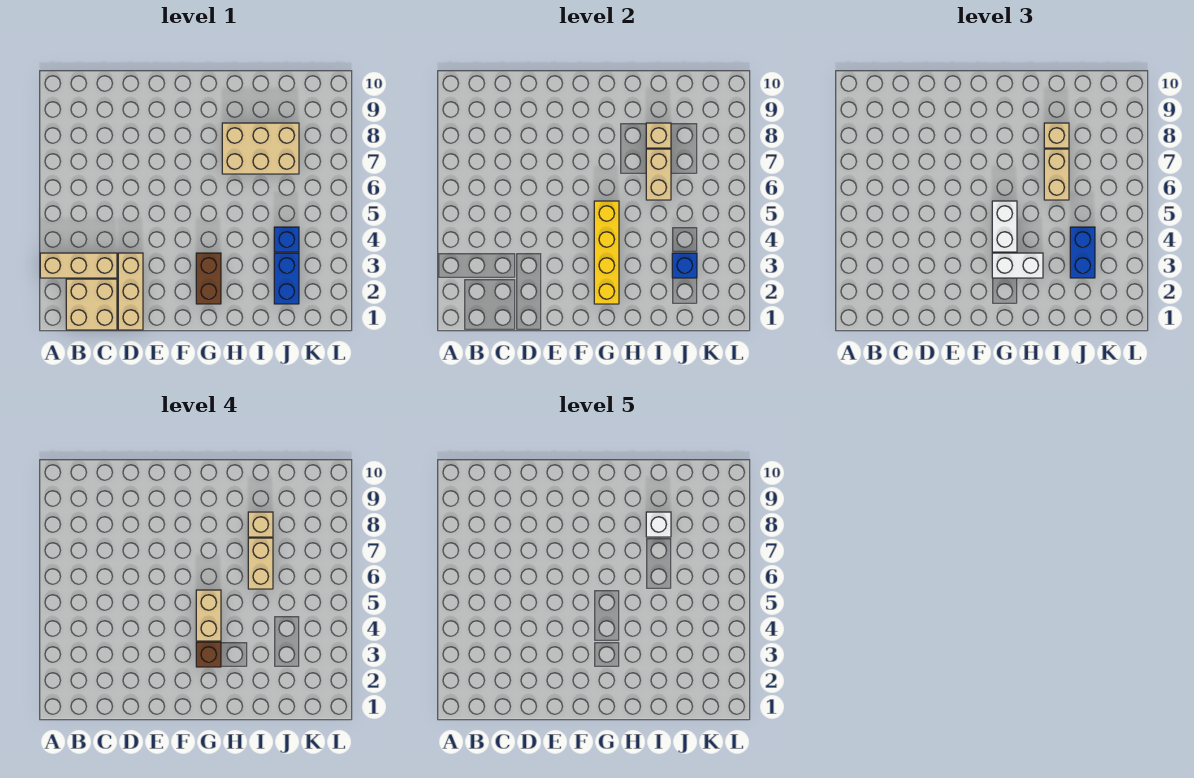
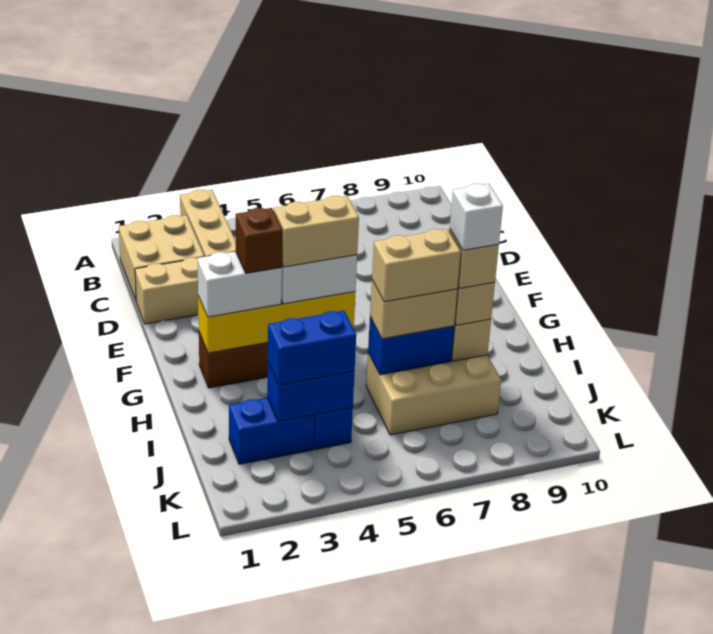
white brick G3:H3 level 3 -> white brick G2:G3 level 3
tan brick H7:J8 level 1 -> tan brick I6:J8 level 1
tan brick I6:I7 level 2 -> blue brick I6:I7 level 2
blue brick J3 level 2 -> blue brick J3:J4 level 2

